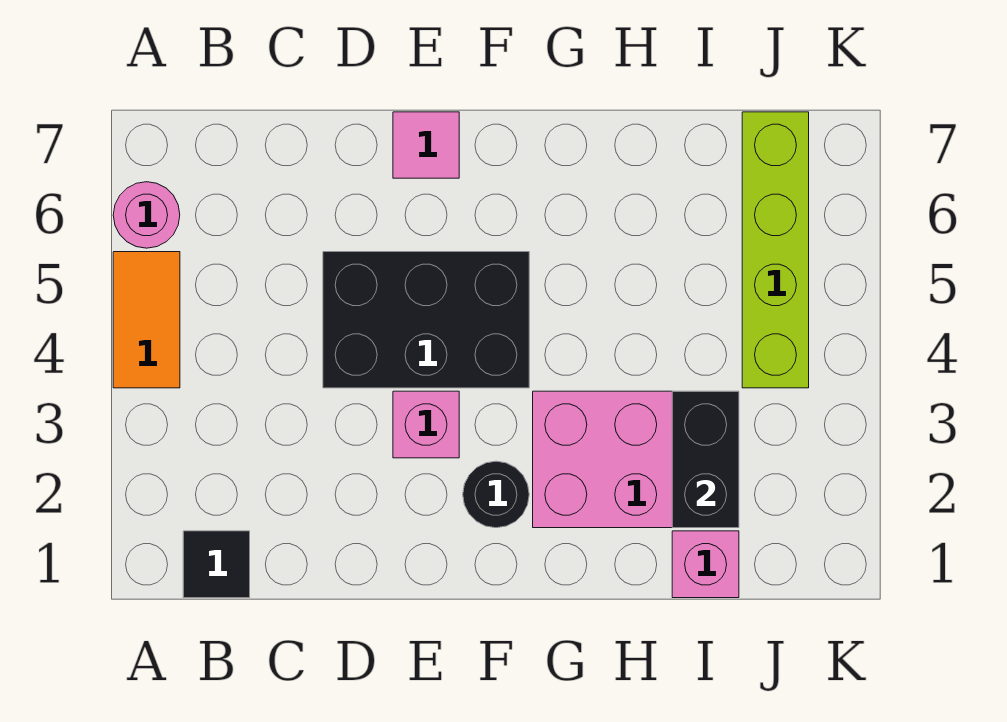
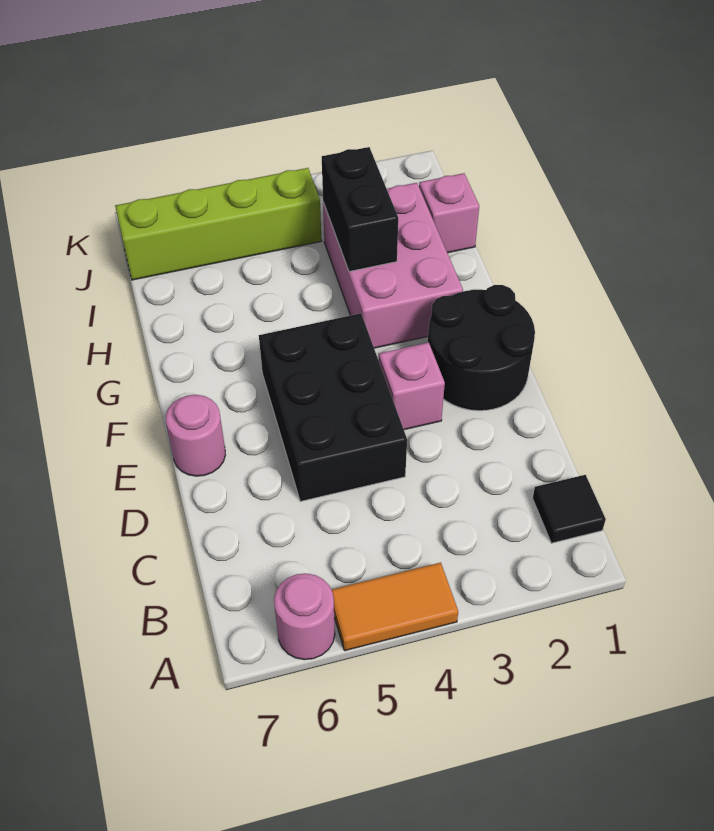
pink tile E7 level 1 -> pink round brick E7 level 1
black round brick F2 level 1 -> black round brick E1:F2 level 1
black brick I2:I3 level 2 -> black brick H3:I3 level 2

